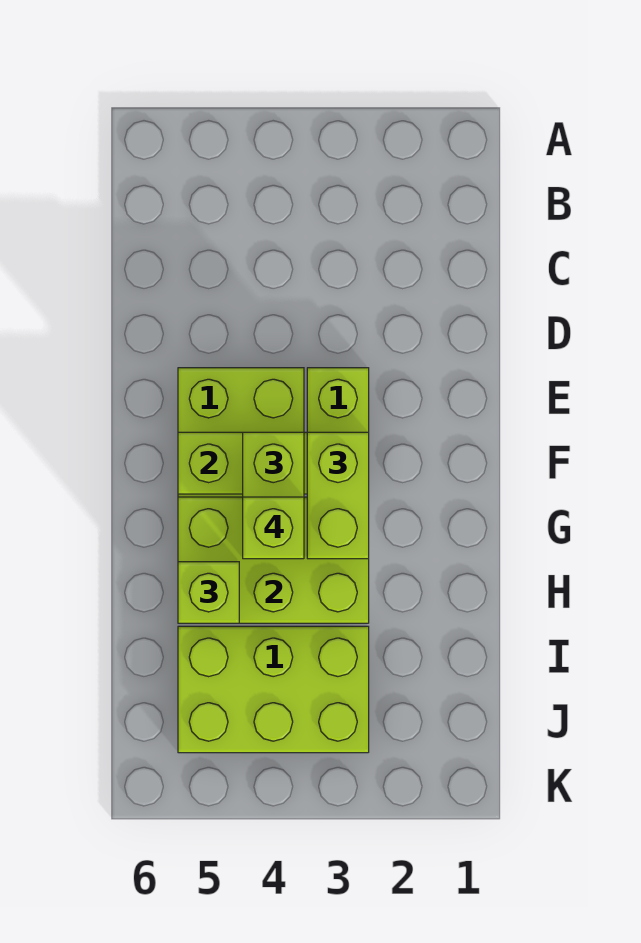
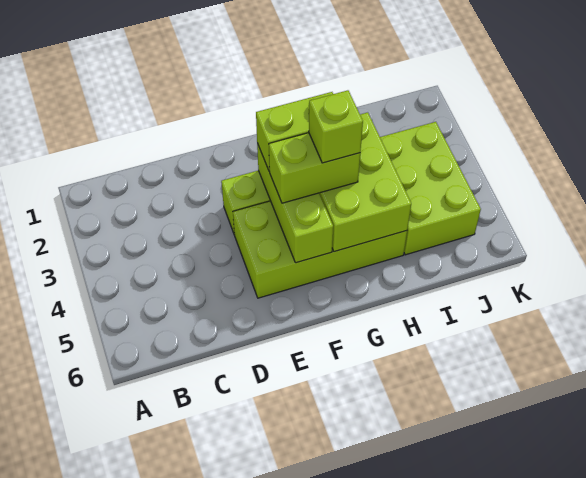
lime brick H5 level 3 -> none

